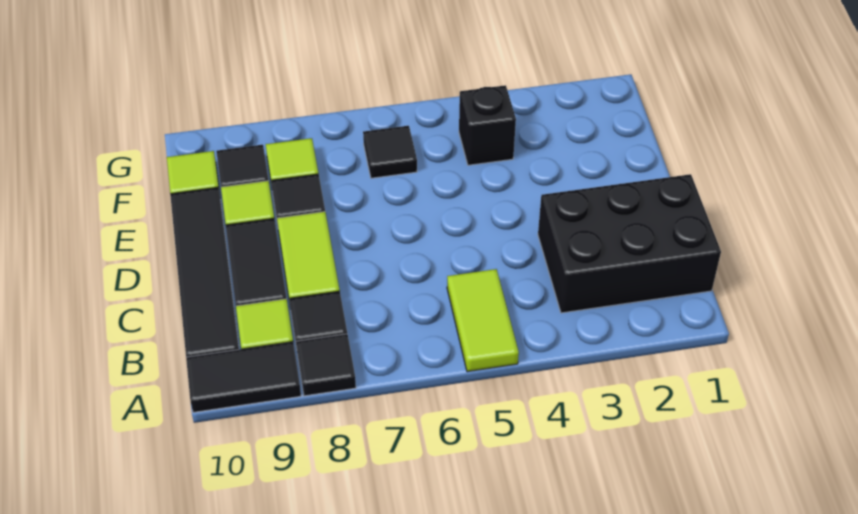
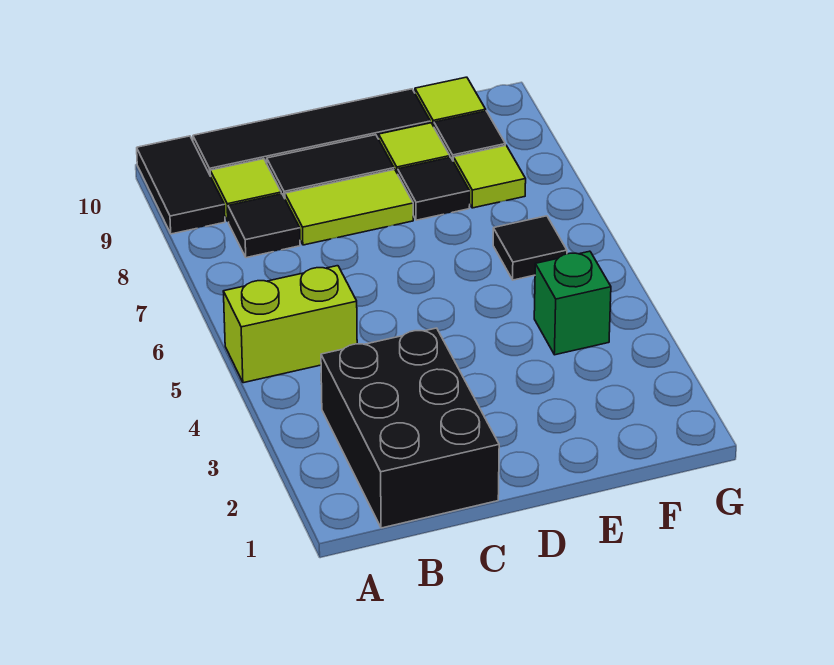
lime tile A5:B5 level 1 -> lime brick A5:B5 level 1
black tile A8 level 1 -> none
black brick F4 level 1 -> green brick F4 level 1

